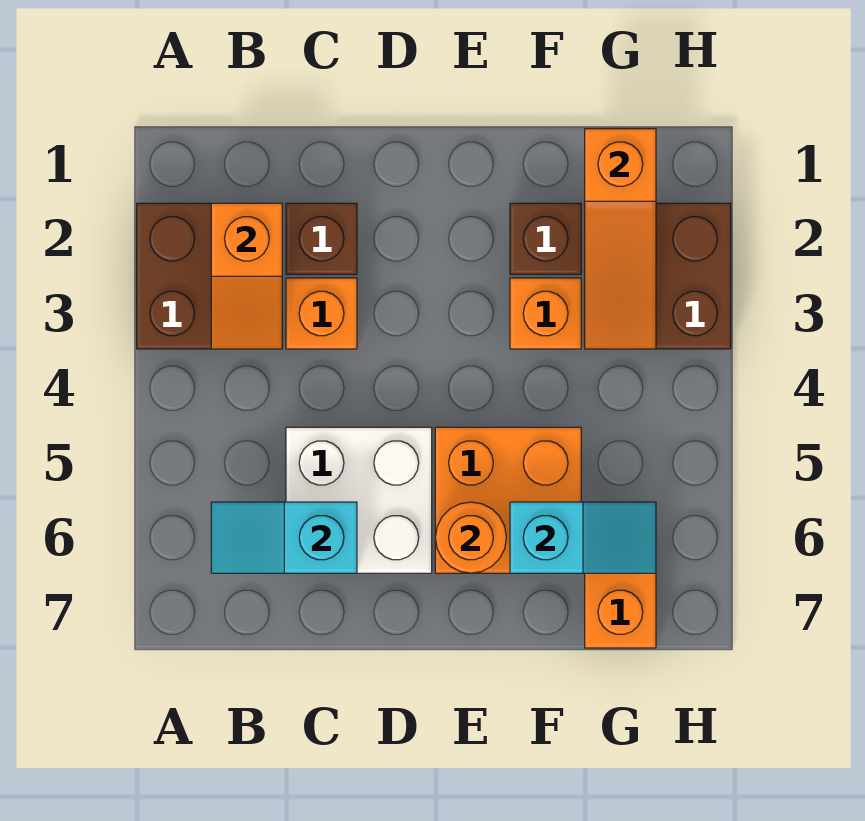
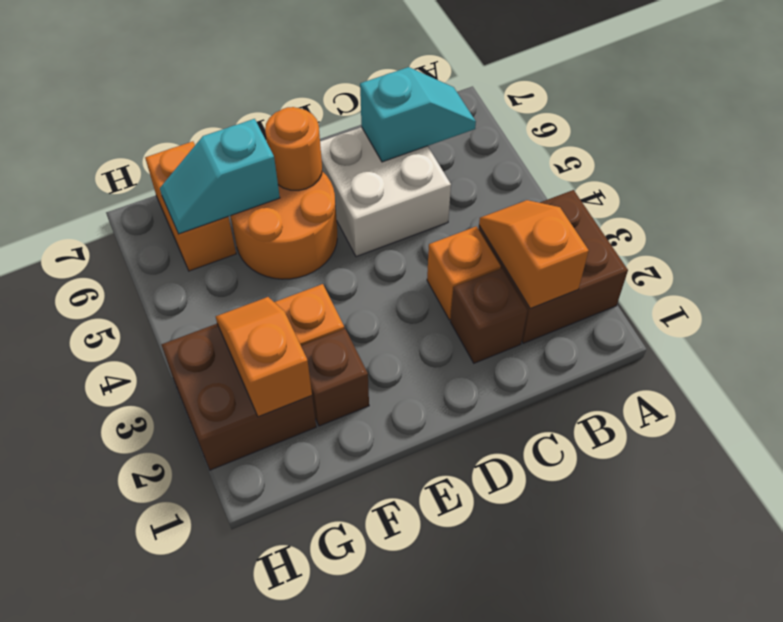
orange brick E5:F6 level 1 -> orange round brick E5:F6 level 1
orange slope G1:G3 level 2 top 1 -> orange slope G2:G3 level 2 top 2

